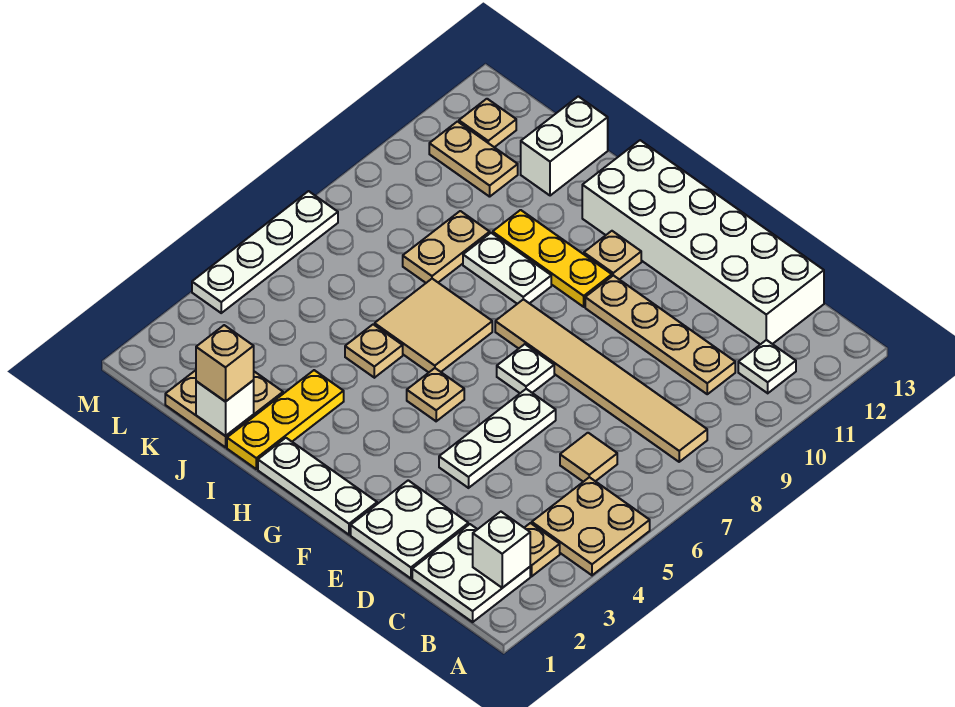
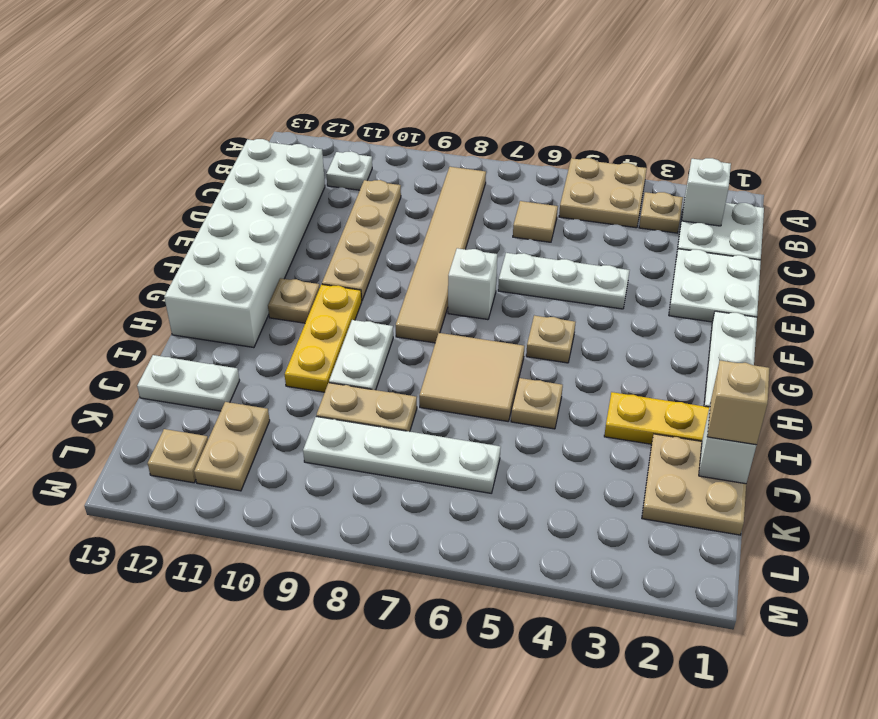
white plate F7 level 1 -> white brick F7 level 1
white brick J12:J13 level 1 -> white plate J12:J13 level 1
white plate M4:M7 level 1 -> white plate K6:K9 level 1

